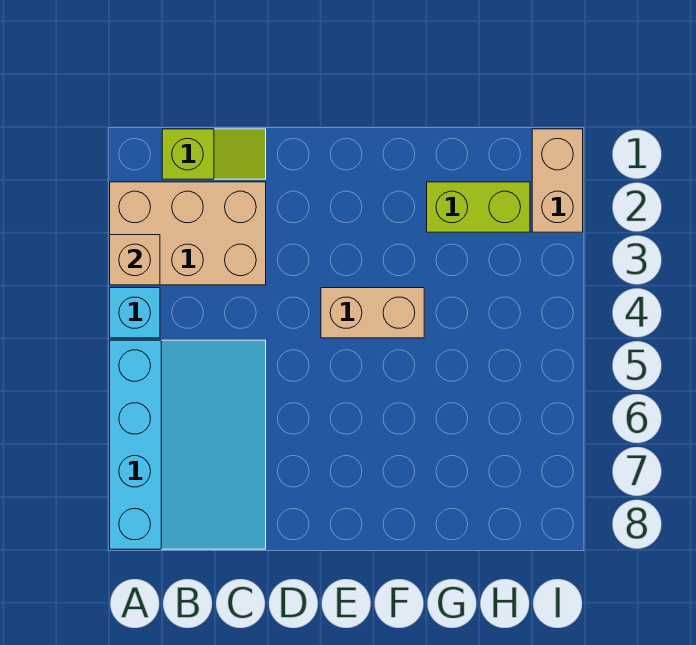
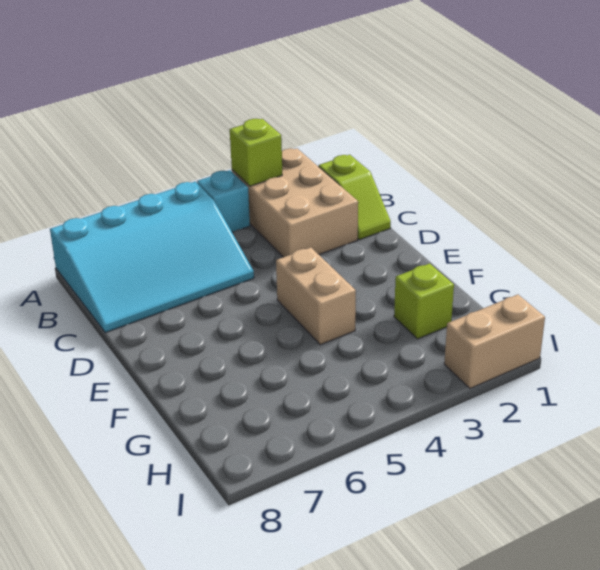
tan brick A3 level 2 -> lime brick A3 level 2
lime brick G2:H2 level 1 -> lime brick G2 level 1

